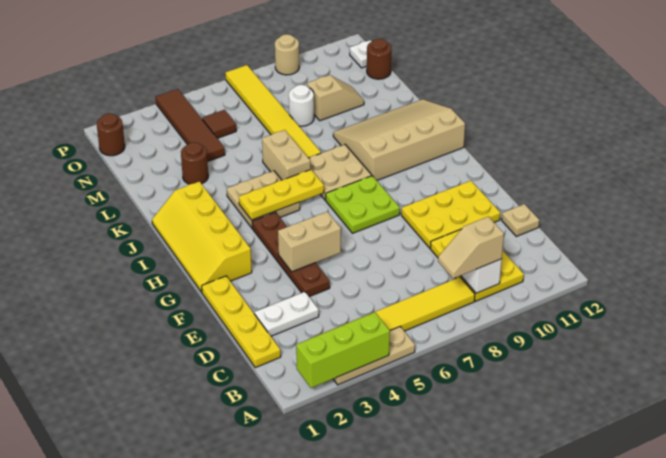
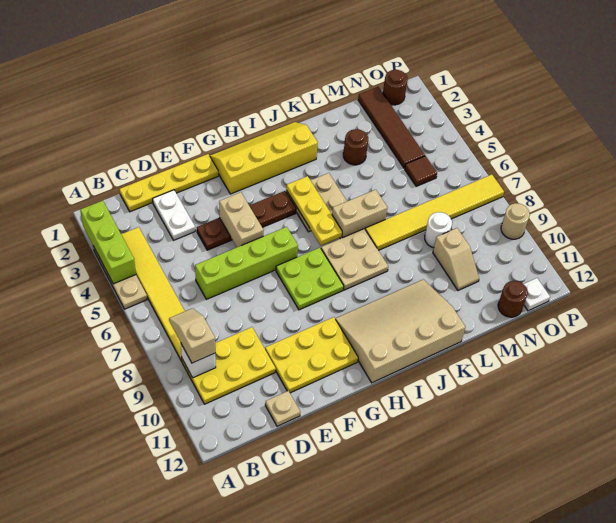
none -> lime brick D6:G6 level 1
yellow plate E9:F11 level 1 -> yellow plate E10:G11 level 1
tan slope I9:K12 level 1 top I -> tan slope H10:K12 level 1 top 12
brown tile M4:P4 level 1 -> brown tile N1:N4 level 1

